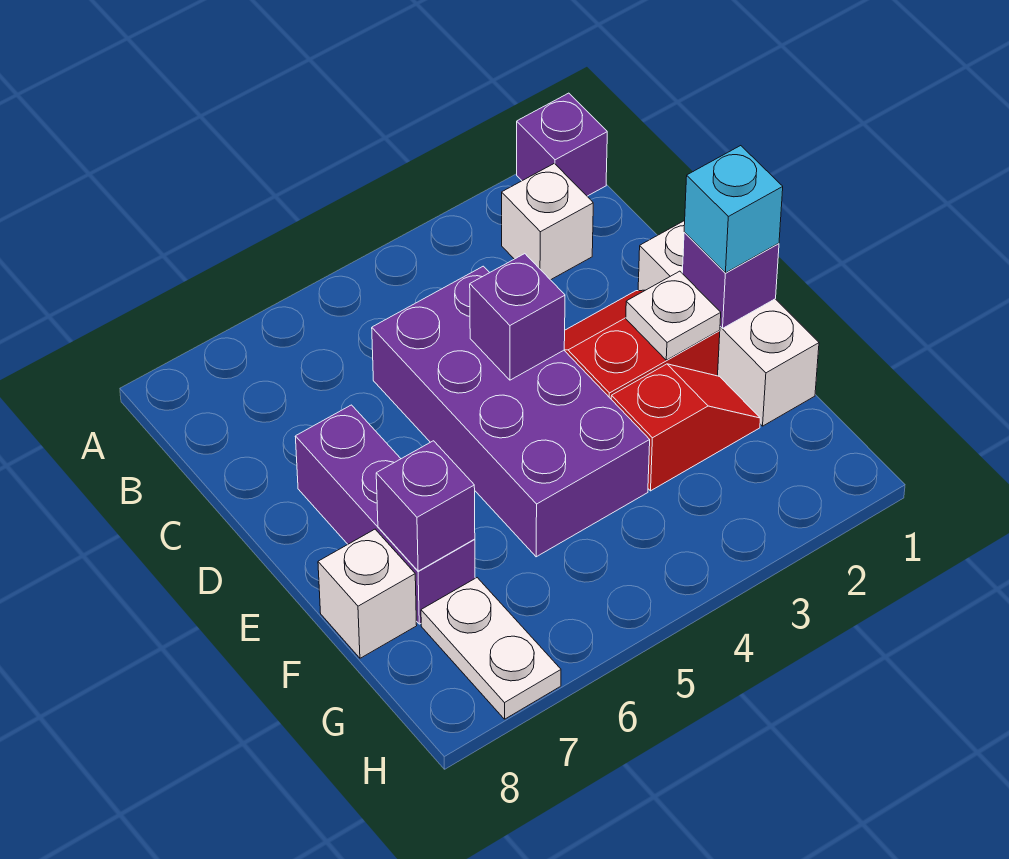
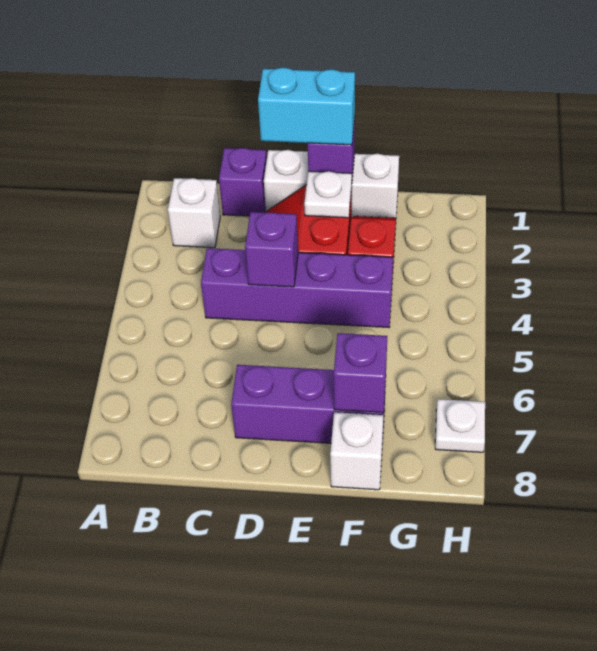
purple brick A1 level 1 -> purple brick C1 level 1
purple brick C4:F5 level 1 -> purple brick C4:F4 level 1
cyan brick E1 level 3 -> cyan brick D1:E1 level 3
white plate G7:H7 level 1 -> white plate H7 level 1

